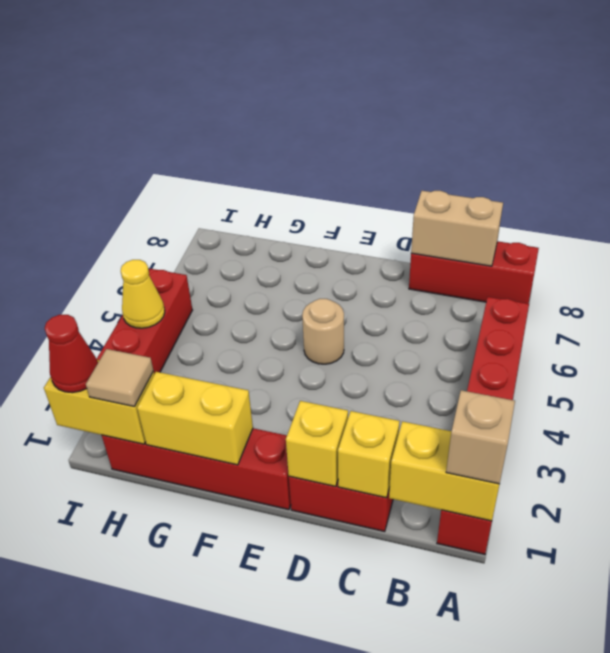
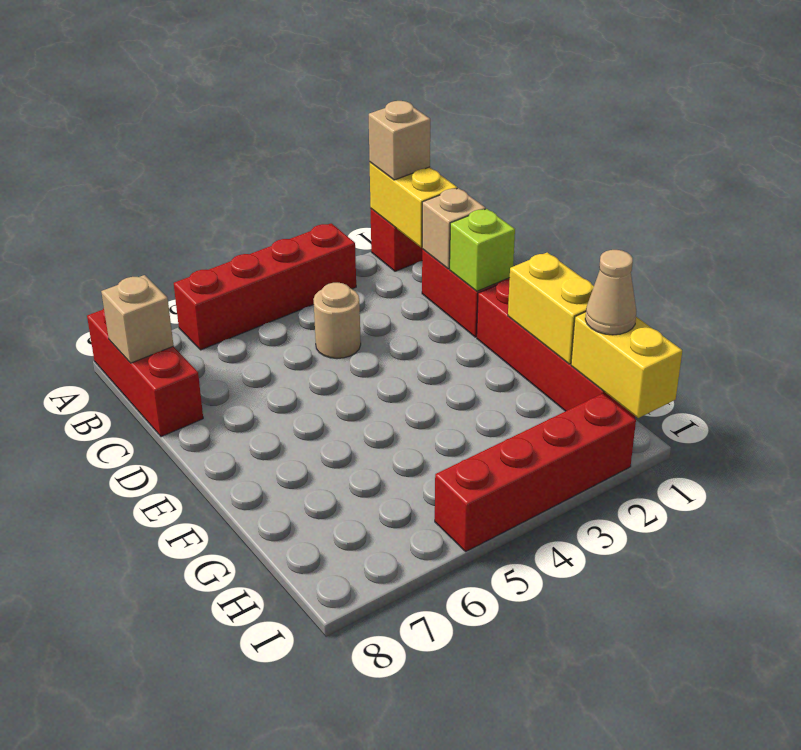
tan brick B8:C8 level 2 -> tan brick B8 level 2
yellow brick C1 level 2 -> tan brick C1 level 2
yellow brick D1 level 2 -> lime brick D1 level 2
tan round brick E5 level 1 -> tan round brick C4 level 1
tan tile H1 level 3 -> tan cone H1 level 3
red cone I1 level 3 -> none
yellow cone I4 level 2 -> none

